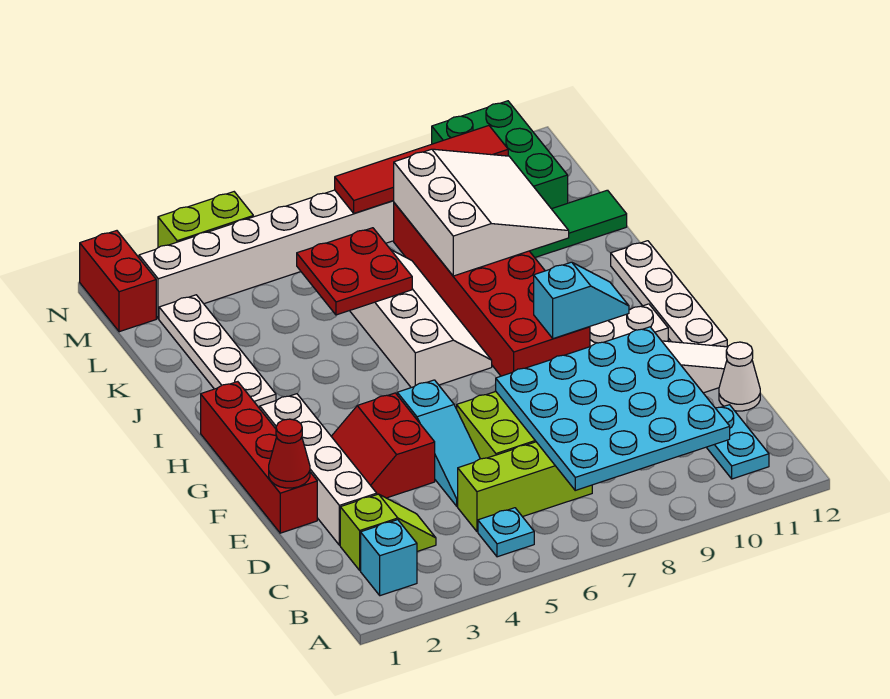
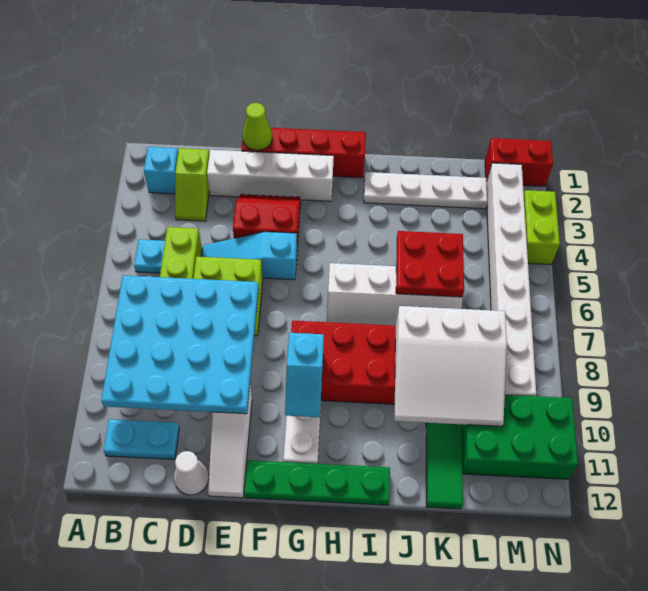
red cone E1 level 2 -> lime cone E1 level 2
white plate F12:I12 level 1 -> green plate F12:I12 level 1
red tile M7:M10 level 2 -> none

